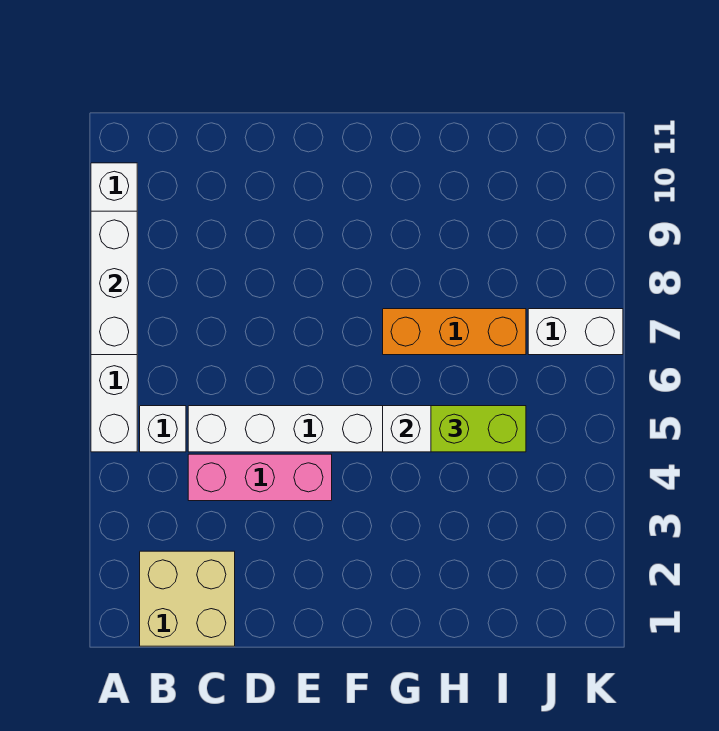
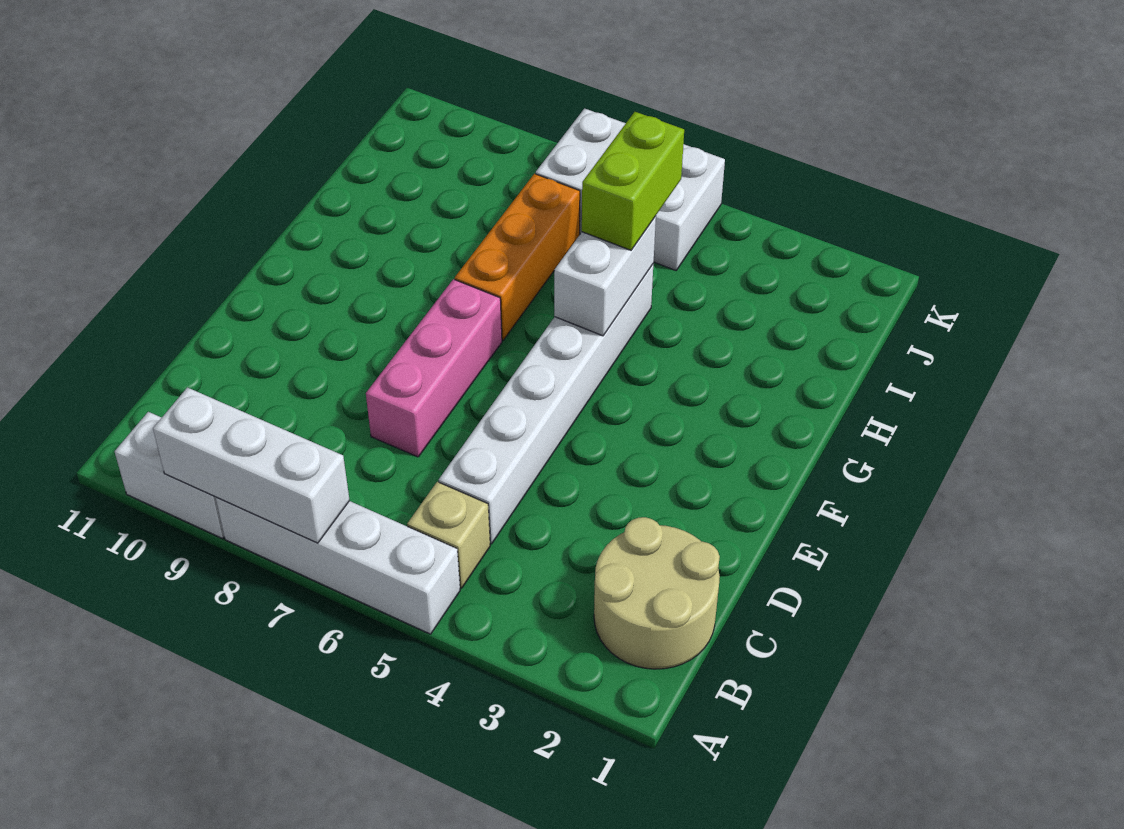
tan brick B1:C2 level 1 -> tan round brick B1:C2 level 1
white brick B5 level 1 -> tan brick B5 level 1
pink brick C4:E4 level 1 -> pink brick D7:F7 level 1
white brick J7:K7 level 1 -> white brick J5:K7 level 1

